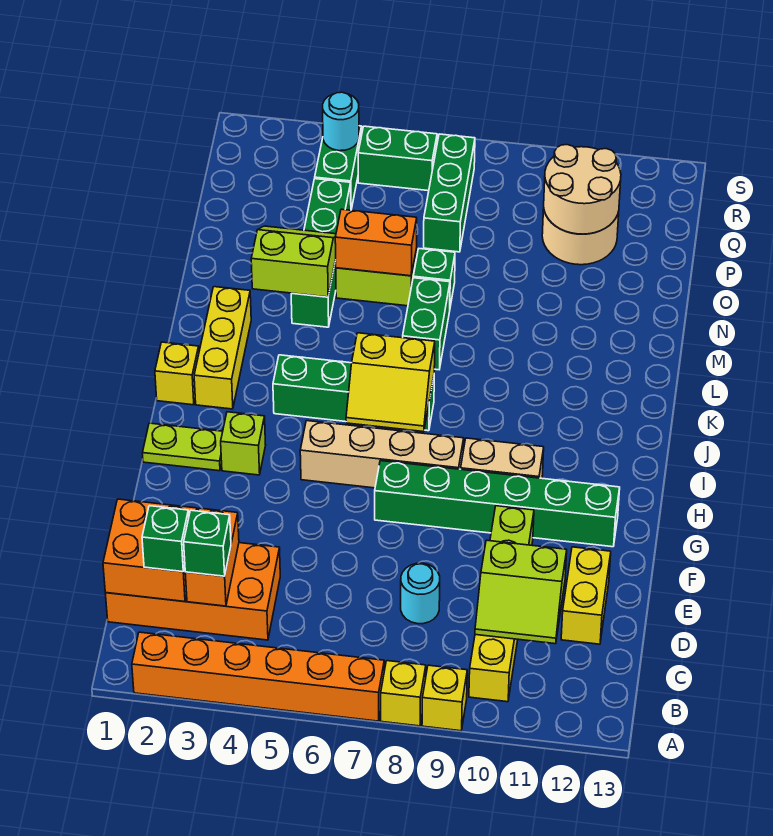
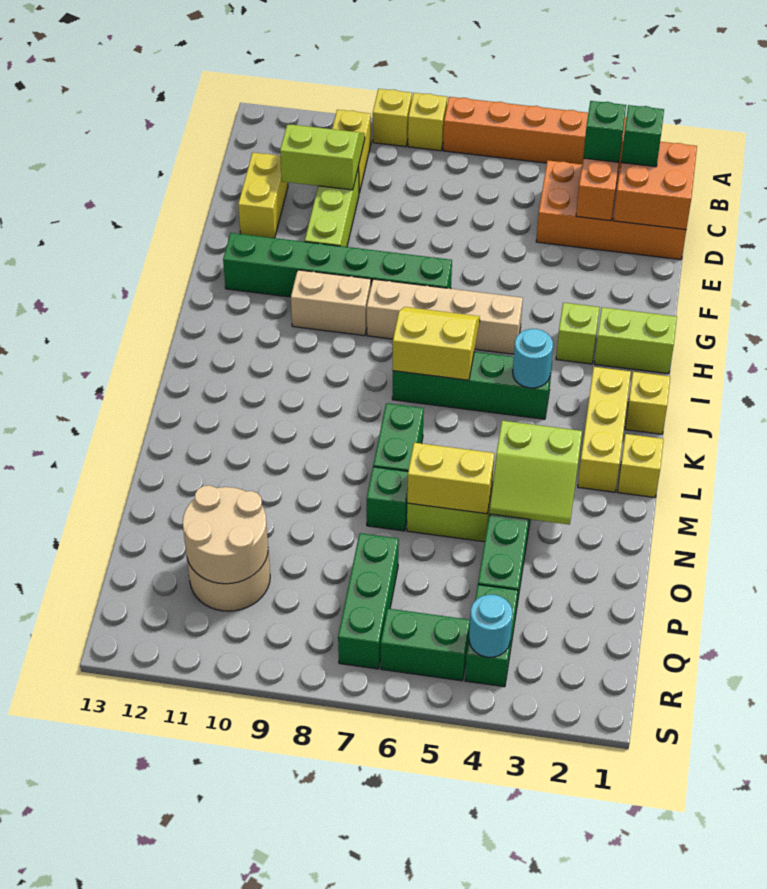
cyan round brick D8 level 1 -> cyan round brick J4 level 2
lime plate H1:H2 level 1 -> lime brick H1:H2 level 1
none -> yellow brick L1 level 1
orange brick N5:N6 level 2 -> yellow brick N5:N6 level 2

